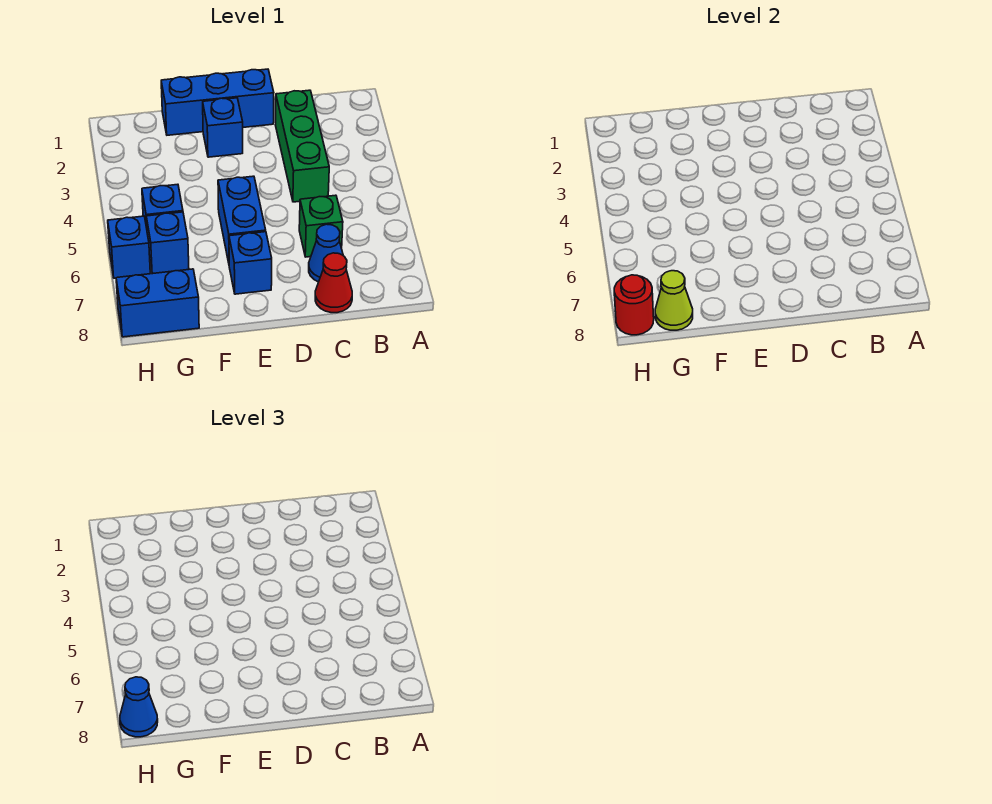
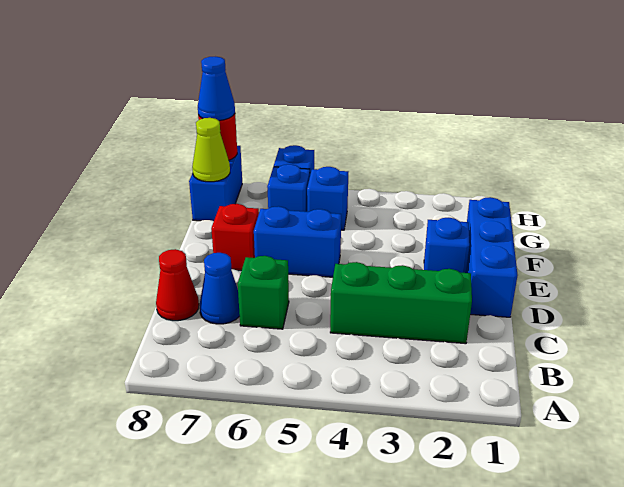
blue brick E7 level 1 -> red brick E7 level 1

